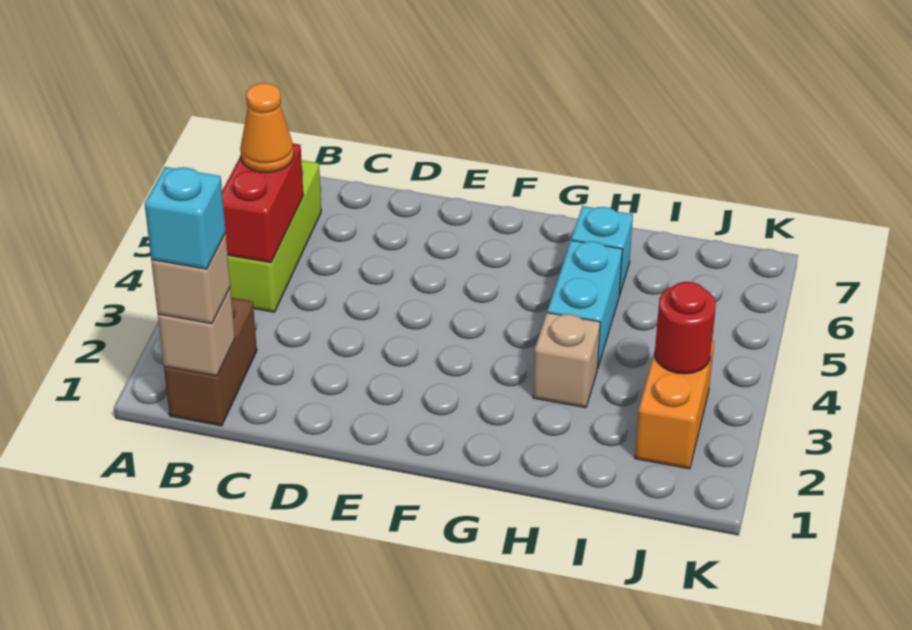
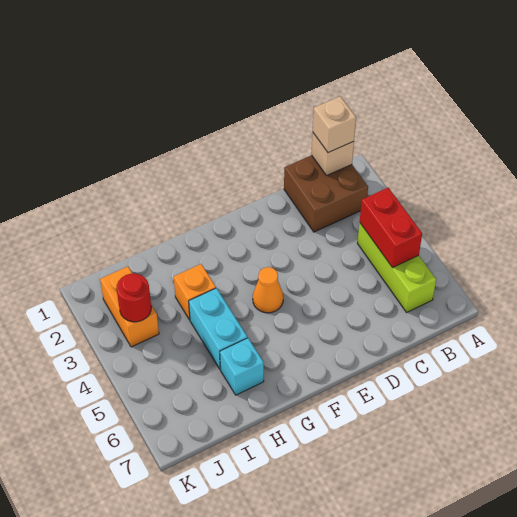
brown brick B1:B2 level 1 -> brown brick B1:C2 level 1
cyan brick B1 level 4 -> none
orange cone B5 level 3 -> orange cone F4 level 1
tan brick H3 level 1 -> orange brick H3 level 1

